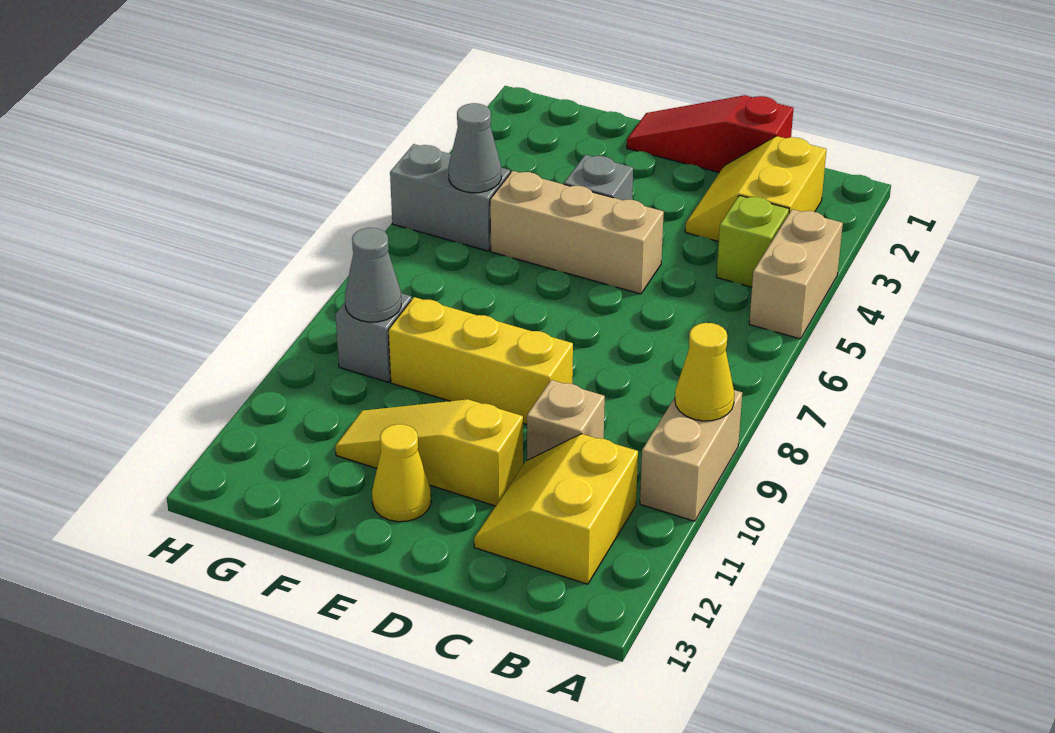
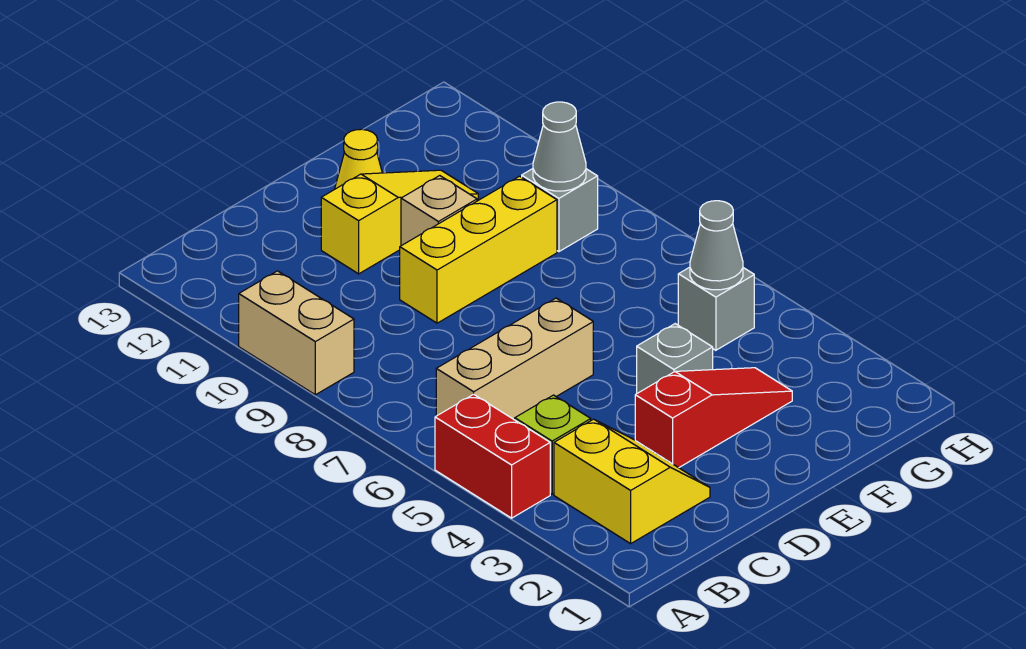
tan brick A4:A5 level 1 -> red brick A4:A5 level 1
yellow cone A9 level 2 -> none
yellow slope B11:C12 level 1 top B -> none
red slope C1:E1 level 1 top C -> red slope D3:F3 level 1 top D
tan brick C10 level 1 -> tan brick E10 level 1
tan brick D5:F5 level 1 -> tan brick B6:D6 level 1
grey brick G5:H5 level 1 -> grey brick G5 level 1

